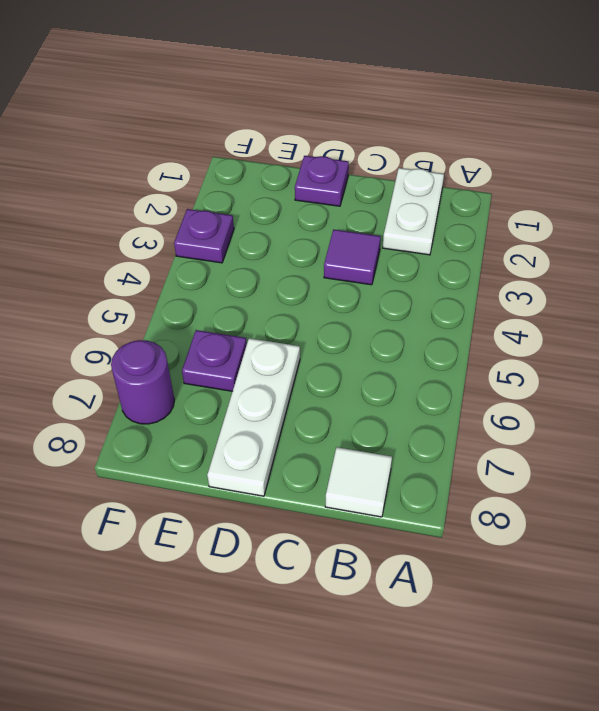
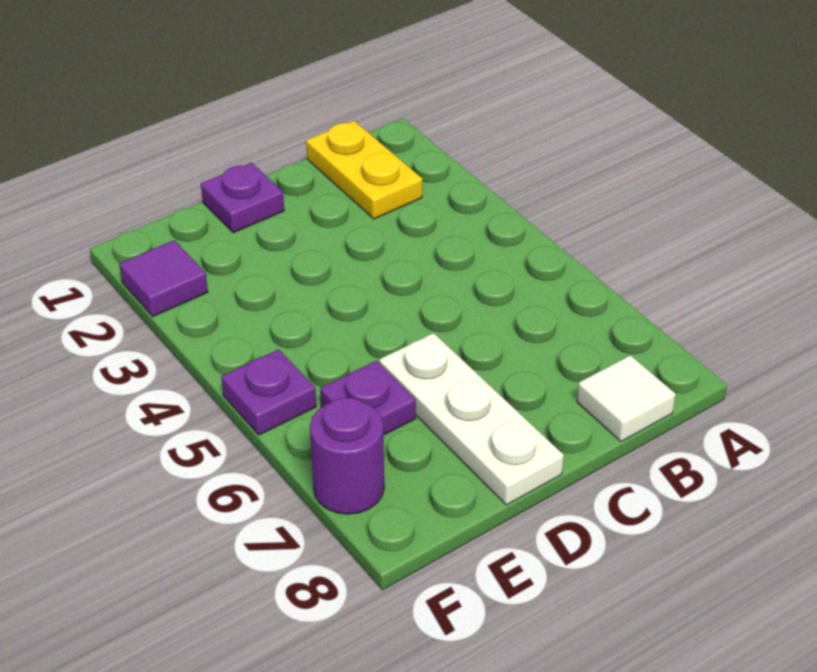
white plate B1:B2 level 1 -> yellow plate B1:B2 level 1
purple tile C3 level 1 -> purple tile F2 level 1
purple plate F3 level 1 -> purple plate F5 level 1

